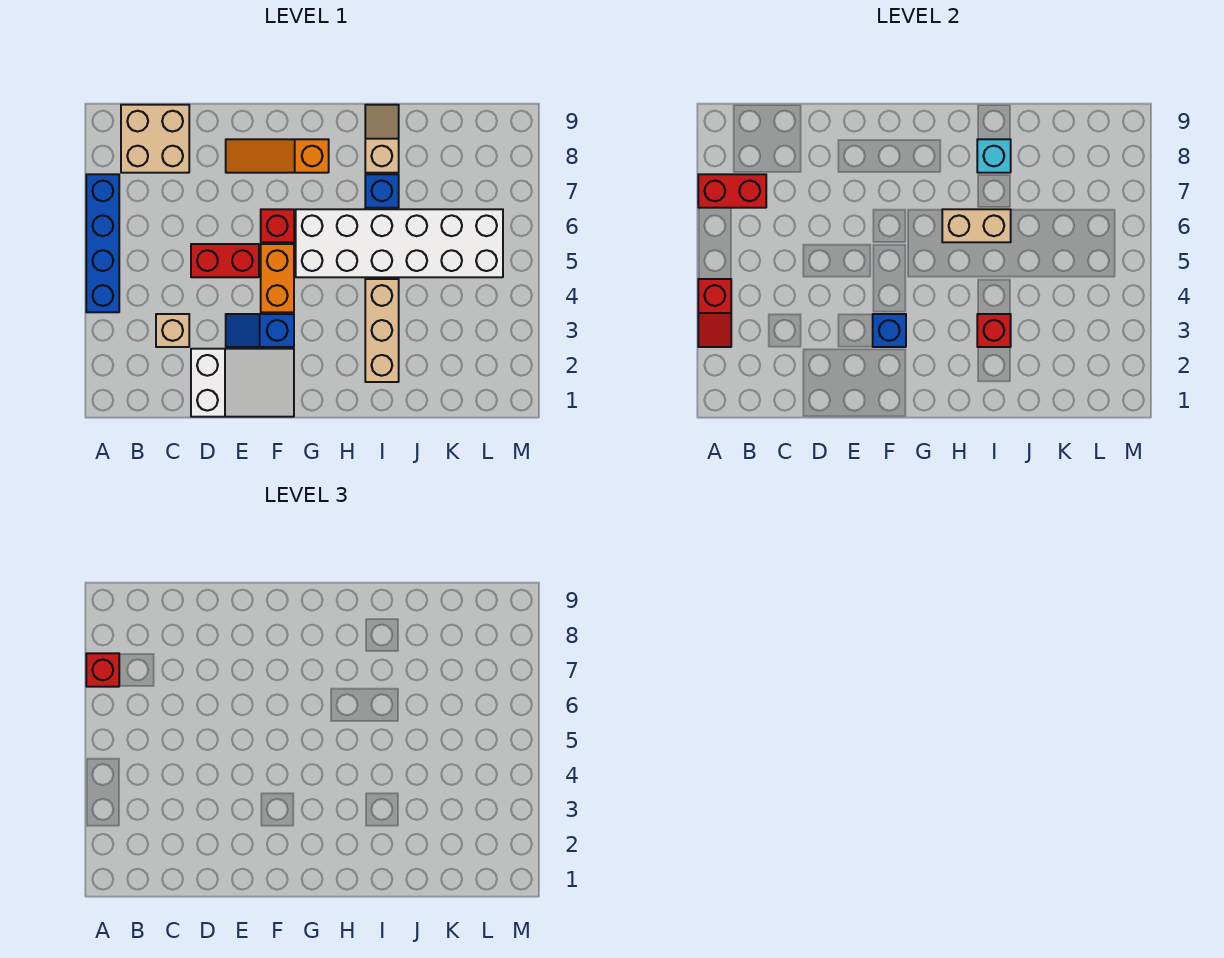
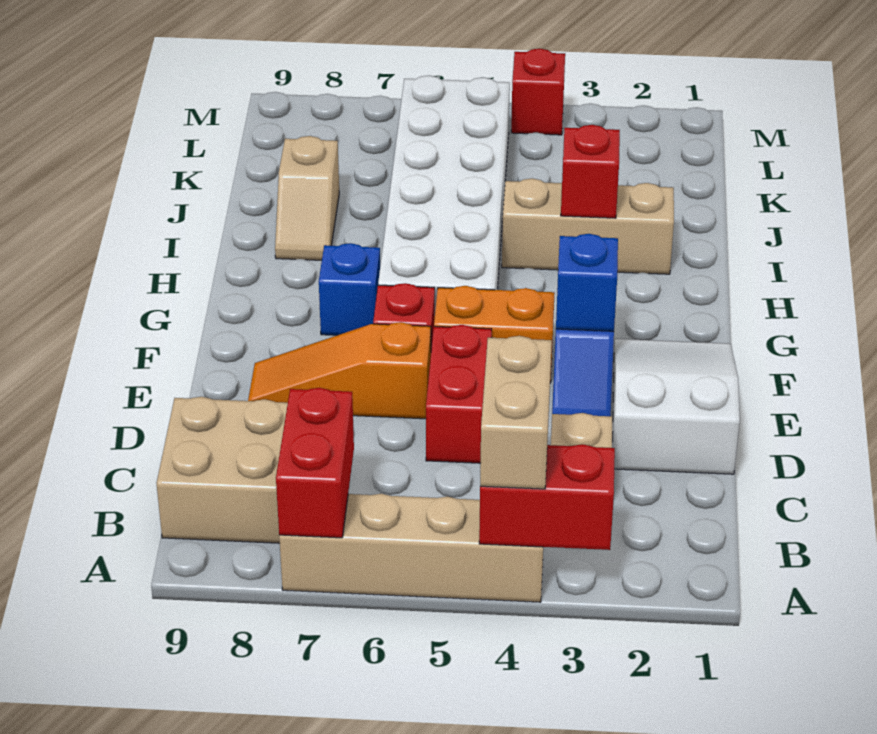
red slope A3:A4 level 2 top 4 -> red brick A3:A4 level 2
blue brick A4:A7 level 1 -> tan brick A4:A7 level 1
red brick A7 level 3 -> red brick M4 level 1
orange slope E8:G8 level 1 top G -> orange slope E6:E8 level 1 top 6
tan brick H6:I6 level 2 -> tan brick A4:B4 level 3
blue brick I7 level 1 -> blue brick G7 level 1
tan slope I8:I9 level 1 top 8 -> tan slope I8:J8 level 1 top J
cyan brick I8 level 2 -> none

